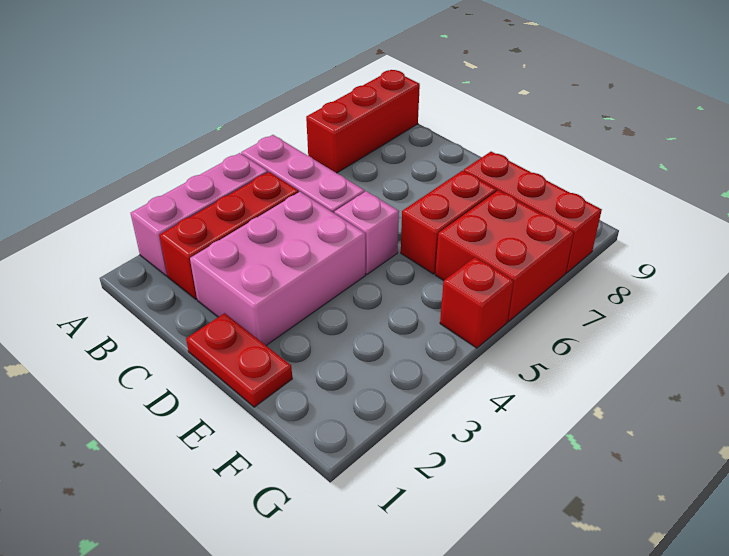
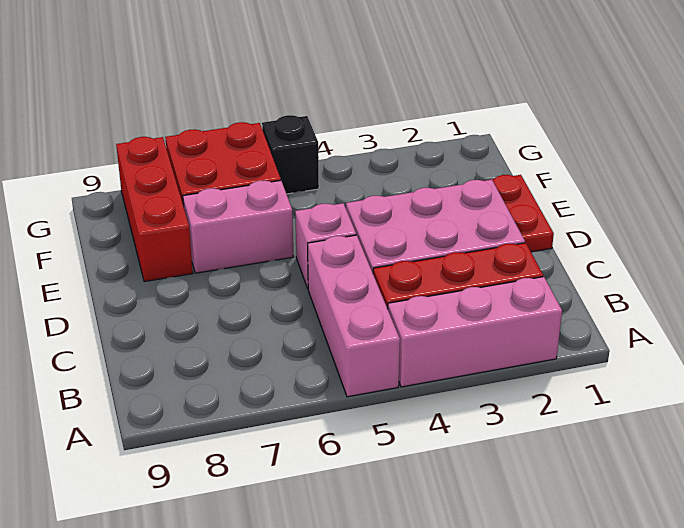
red brick A7:A9 level 1 -> none
red brick E6:E7 level 1 -> pink brick E6:E7 level 1
red brick G5 level 1 -> black brick G5 level 1

